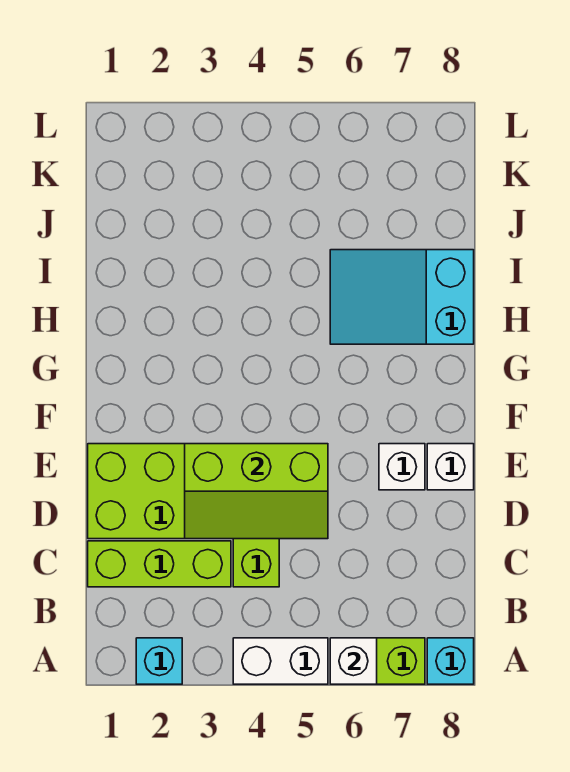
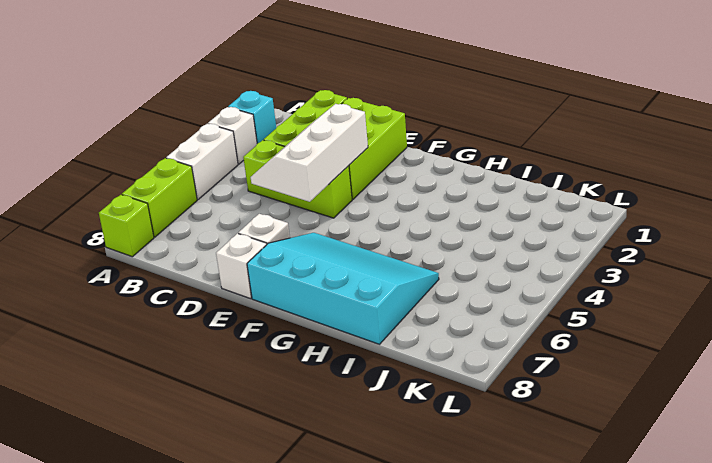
white brick A6 level 2 -> white brick A3 level 1
cyan brick A8 level 1 -> lime brick A8 level 1
lime slope D3:E5 level 2 top E -> white slope D3:E5 level 2 top E
cyan slope H6:I8 level 1 top 8 -> cyan slope F6:I8 level 1 top 8

